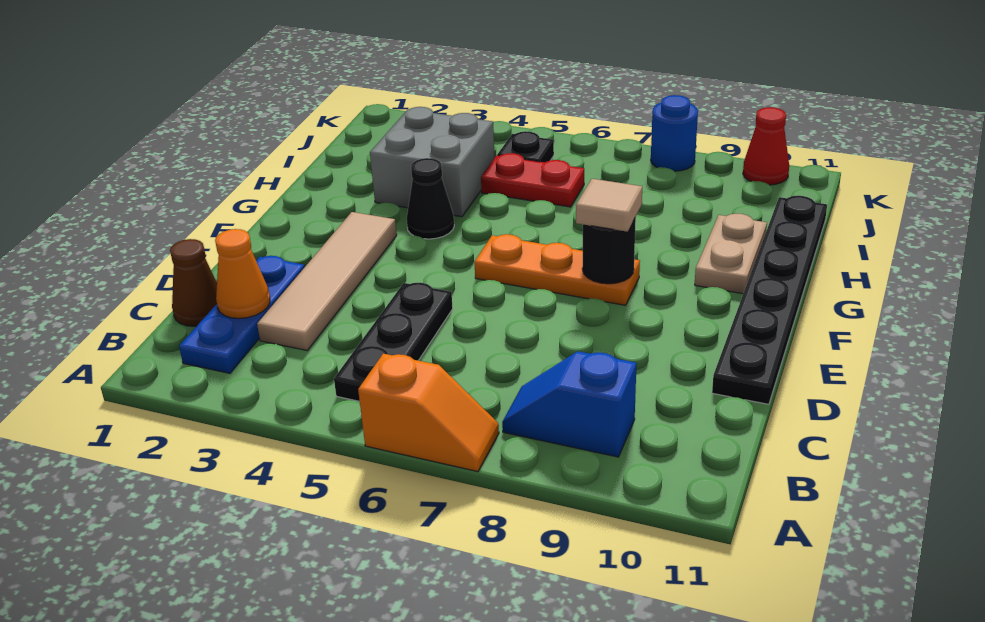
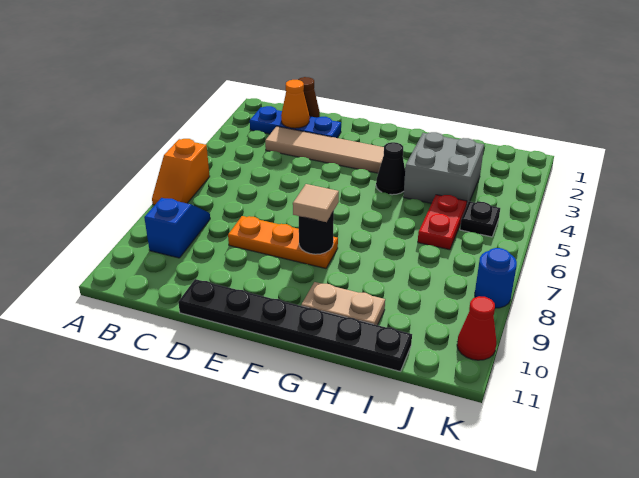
black plate B5:D5 level 1 -> none
orange plate F6:F8 level 1 -> orange plate D8:F8 level 1

